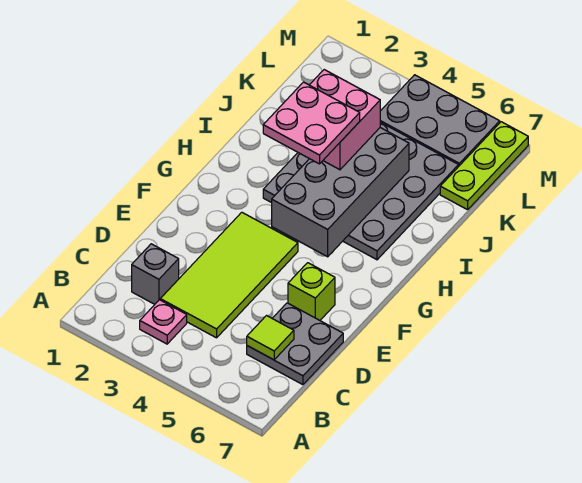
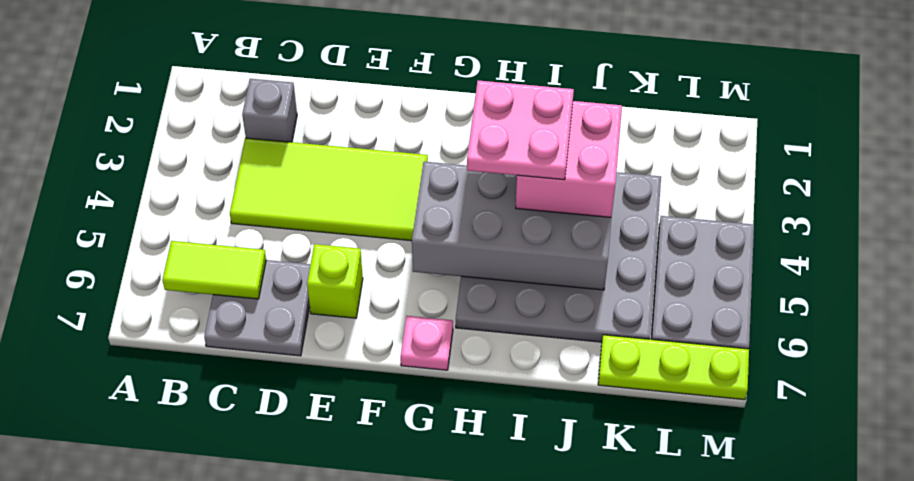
pink plate B3 level 1 -> pink plate G7 level 1
lime tile C6 level 2 -> lime tile B6:C6 level 2

